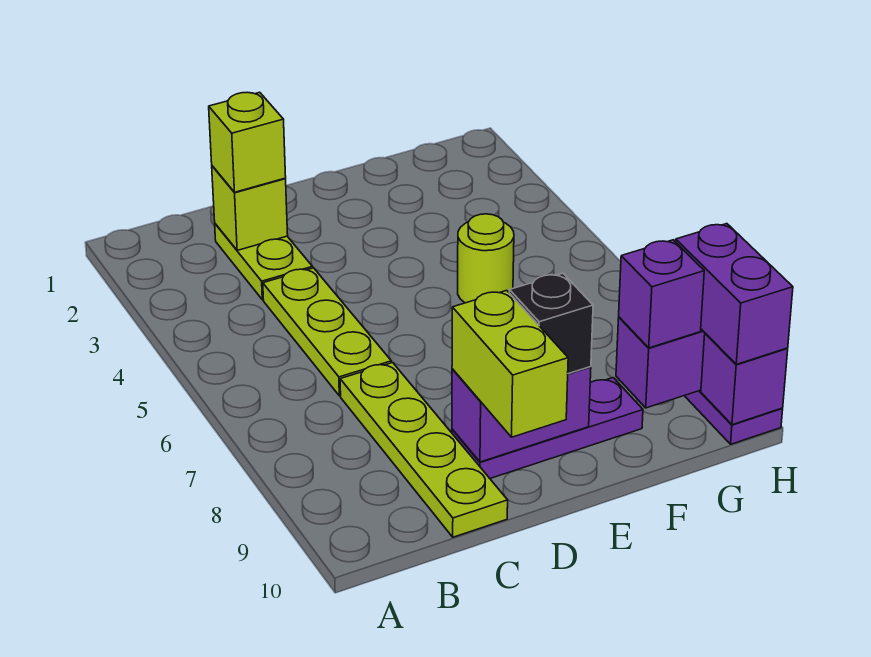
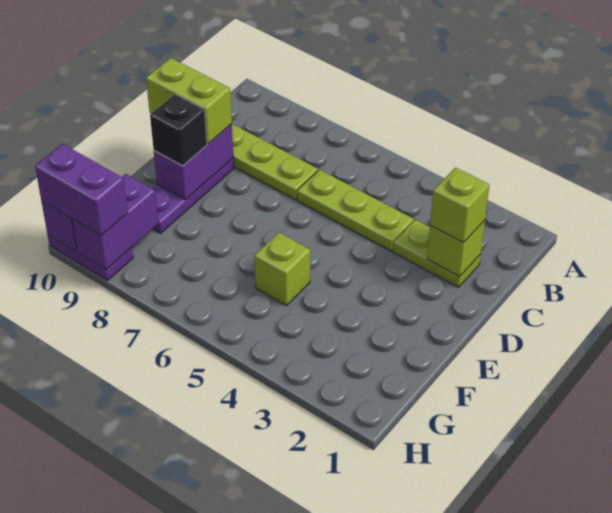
lime round brick F5 level 1 -> lime brick F5 level 1
purple brick G9 level 3 -> none

